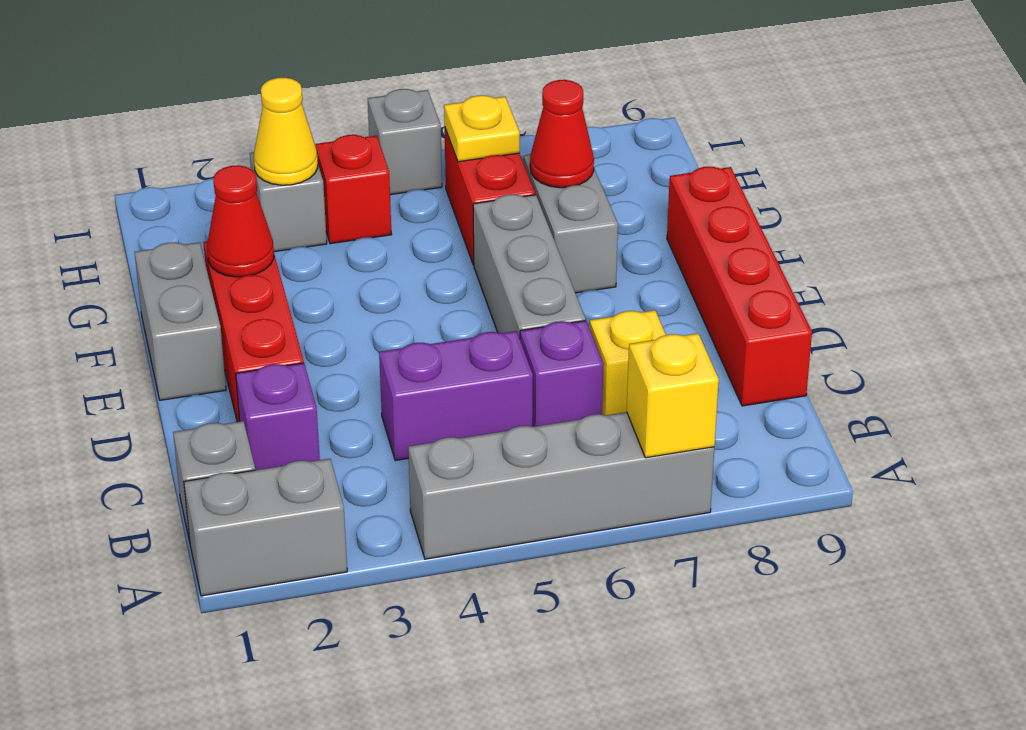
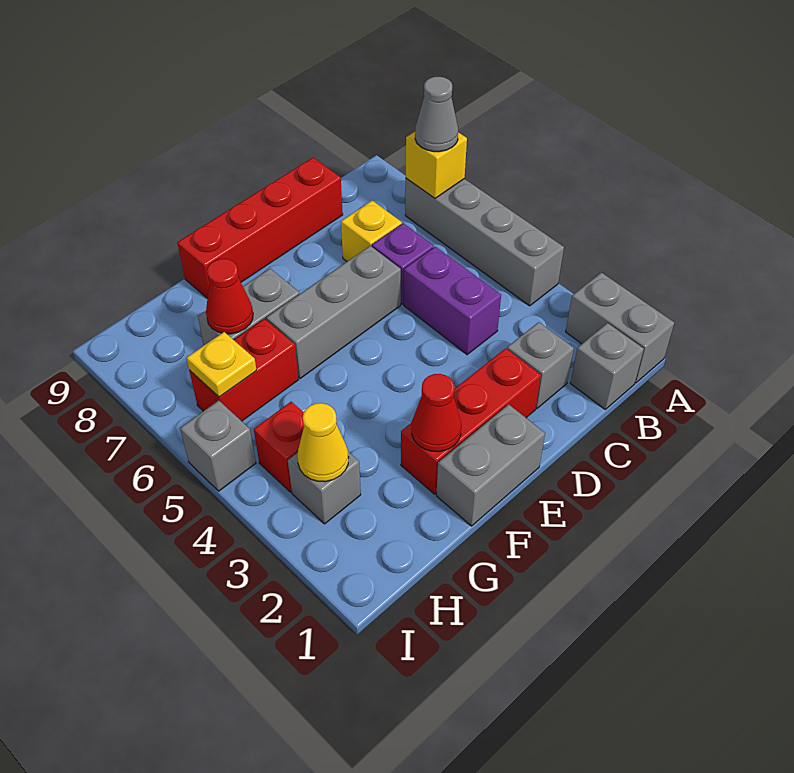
none -> grey cone A7 level 3
purple brick C2 level 1 -> grey brick C2 level 1

